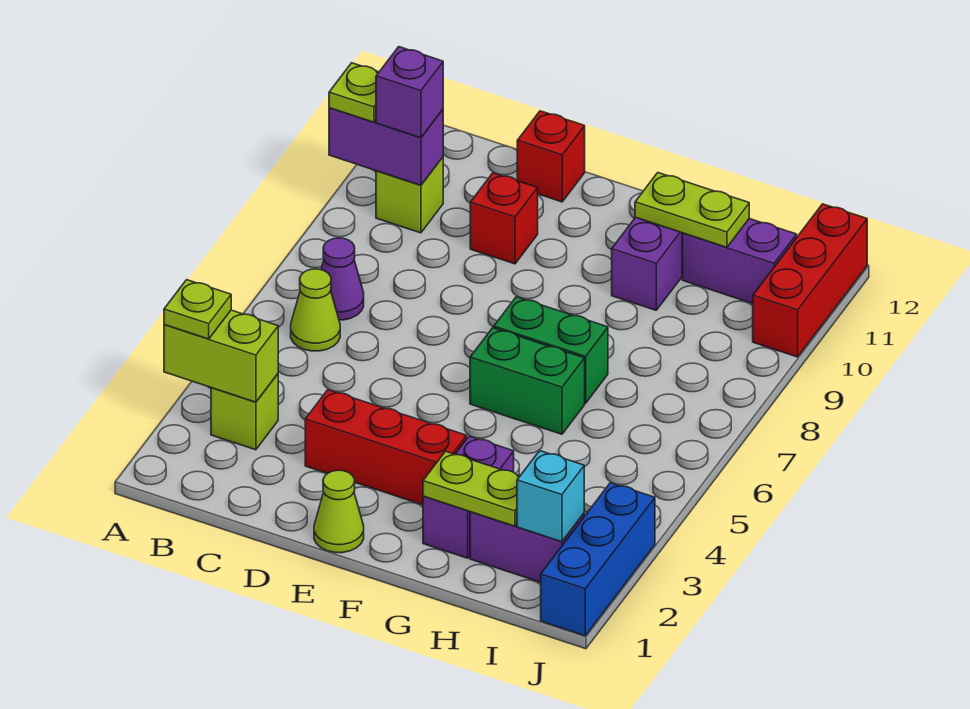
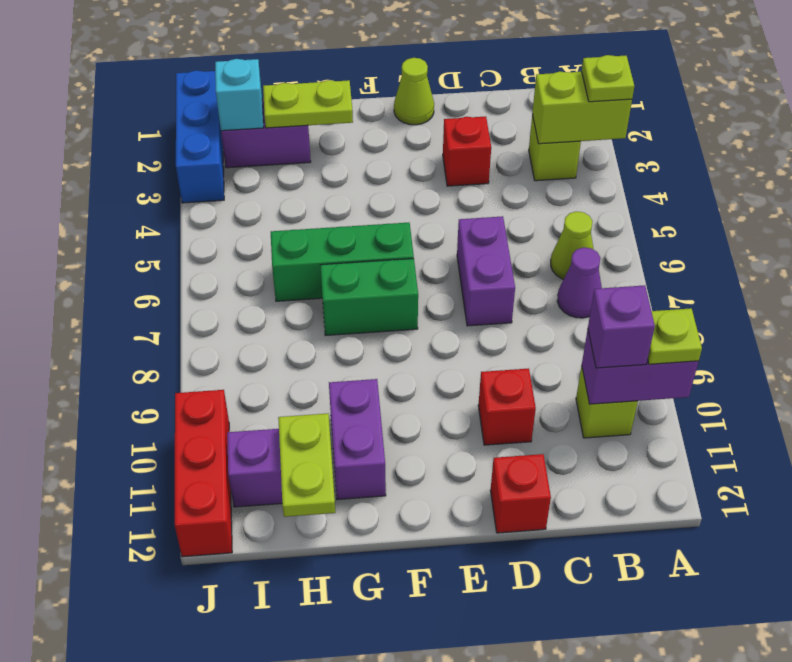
red brick D3:F3 level 1 -> red brick D3 level 1
green brick F6:G6 level 1 -> green brick F6:H6 level 1
purple brick G2:G3 level 1 -> purple brick D6:D7 level 1
lime plate G11:H11 level 2 -> lime plate H11:H12 level 2

